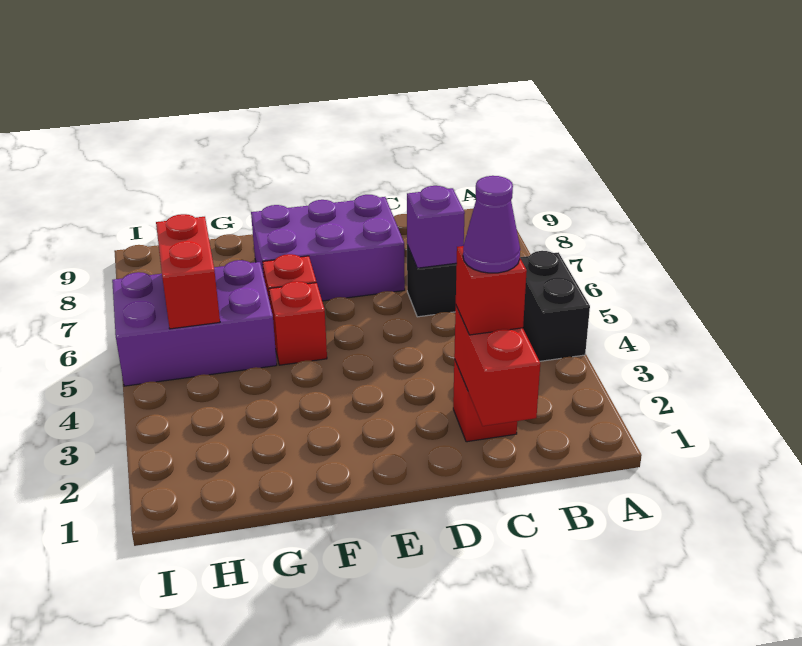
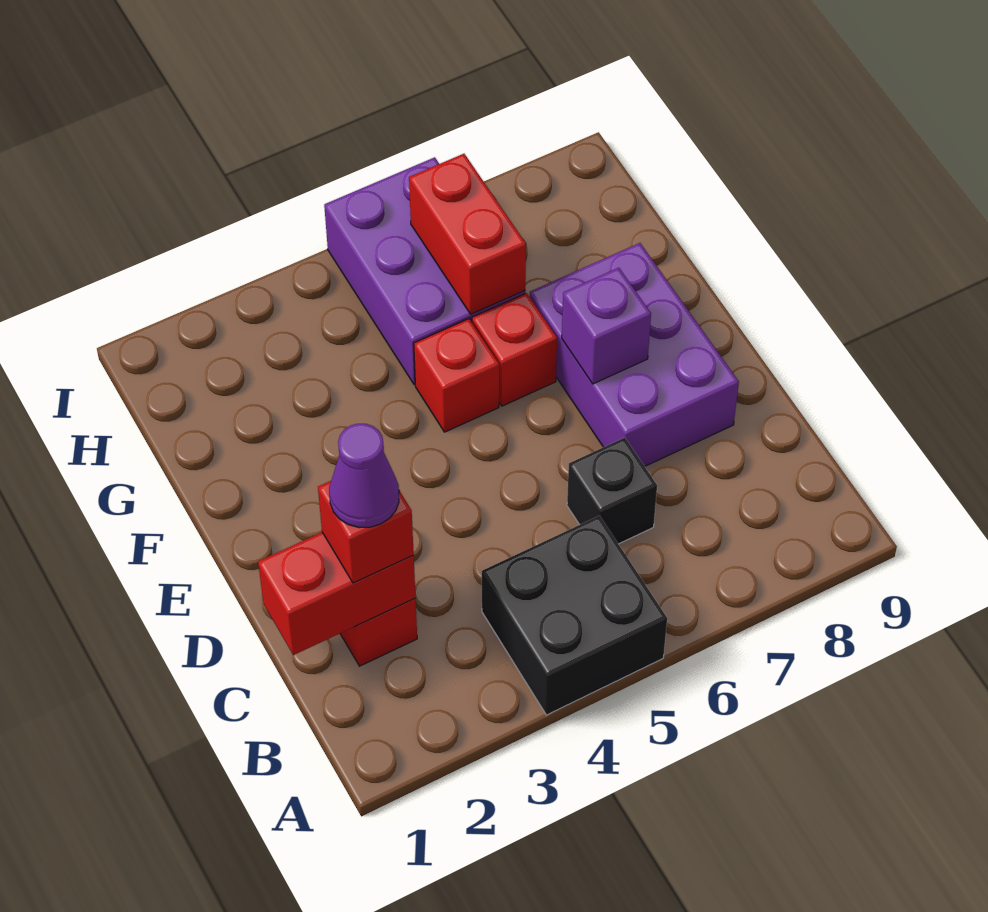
black brick A4:A5 level 1 -> black brick A4:B5 level 1
purple brick C6 level 2 -> purple brick E7 level 2
red brick H5:H6 level 2 -> red brick G6:H6 level 2

